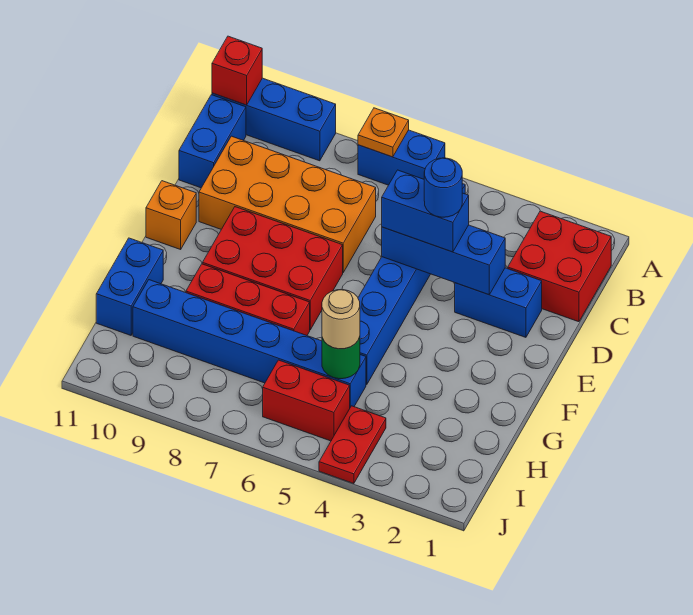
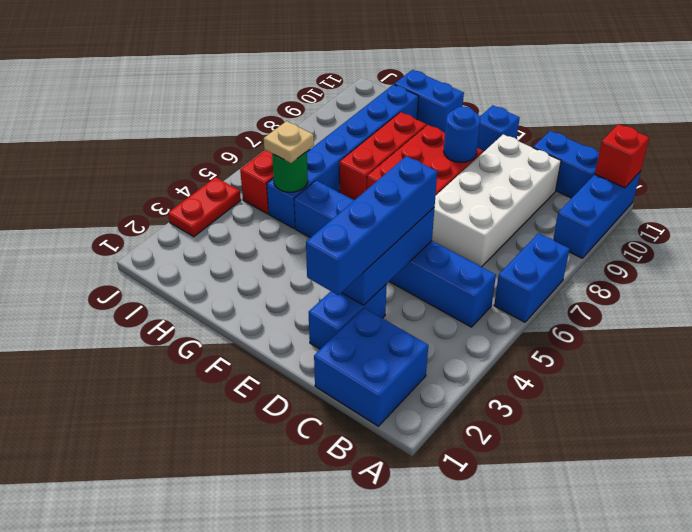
orange plate A7 level 2 -> none
red brick B1:C2 level 1 -> blue brick B1:C2 level 1
orange brick C7:D10 level 1 -> white brick C7:D10 level 1
blue brick D4:D5 level 3 -> blue brick D2:D5 level 3
blue round brick D4 level 4 -> blue round brick E9 level 2
orange brick E11 level 1 -> blue brick E11 level 1
tan round brick H5 level 3 -> tan plate H5 level 3
red plate I4:J4 level 1 -> red plate J3:J4 level 1

